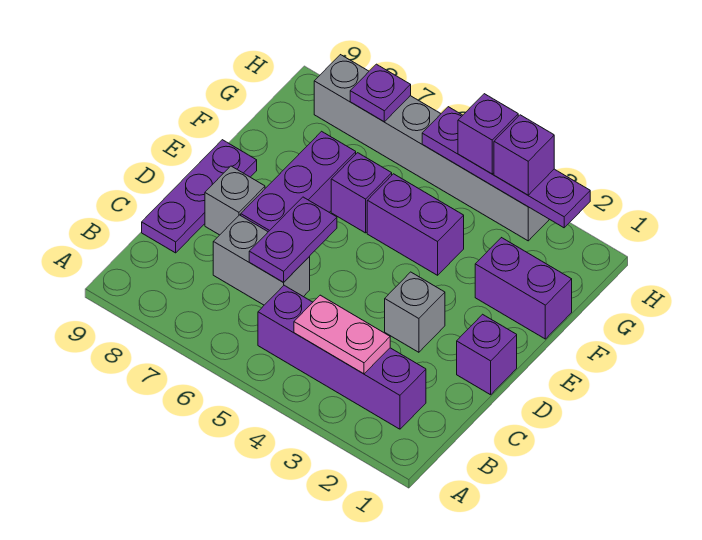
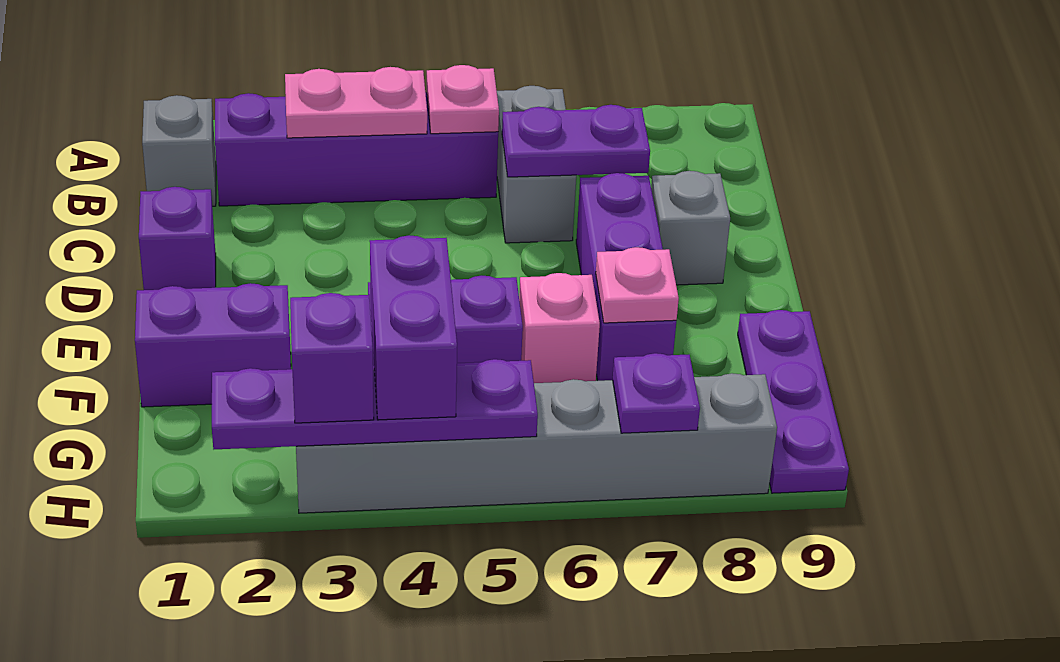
none -> pink plate B5 level 2
grey brick C6:C7 level 1 -> grey brick B6:C6 level 1
purple plate C6:D6 level 2 -> purple plate C6:C7 level 2
purple plate C9:E9 level 1 -> purple plate F9:H9 level 1
grey brick D3 level 1 -> grey brick B1 level 1
purple brick F6 level 1 -> pink brick F6 level 1
none -> pink plate F7 level 2
purple brick H4 level 3 -> purple brick G4:H4 level 3

